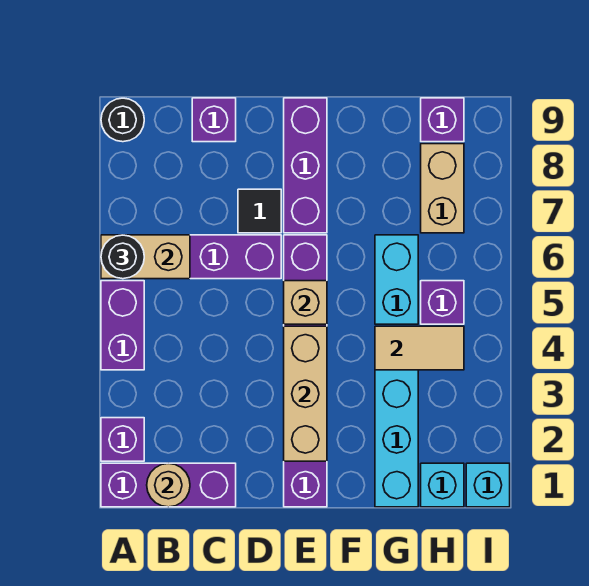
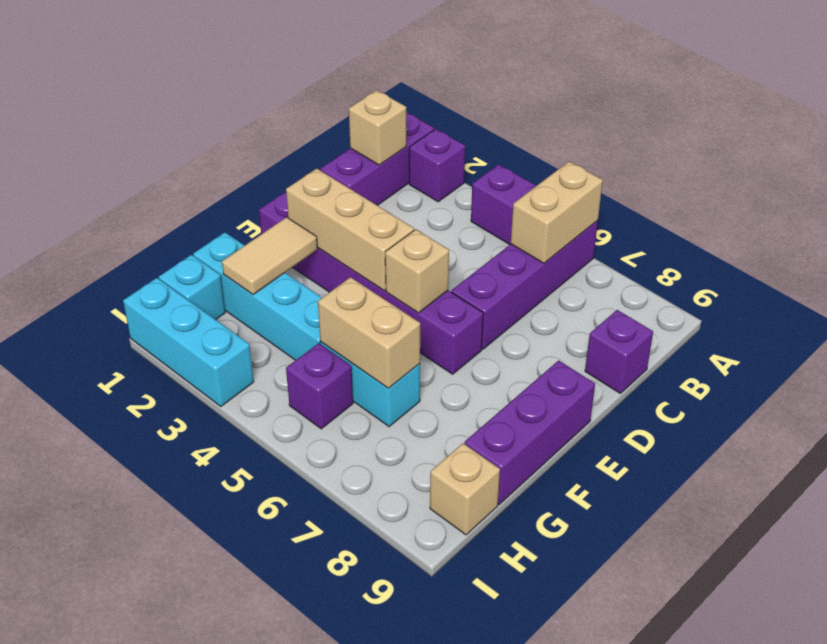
black round brick A6 level 3 -> none
black round brick A9 level 1 -> none
tan round brick B1 level 2 -> tan brick B1 level 2
black tile D7 level 1 -> none
purple brick E7:E9 level 1 -> purple brick E9:G9 level 1
tan tile G4:H4 level 2 -> tan tile F2:G2 level 2
tan brick H7:H8 level 1 -> tan brick G5:G6 level 2
purple brick H9 level 1 -> tan brick H9 level 1
cyan brick I1 level 1 -> cyan brick I1:I3 level 1

